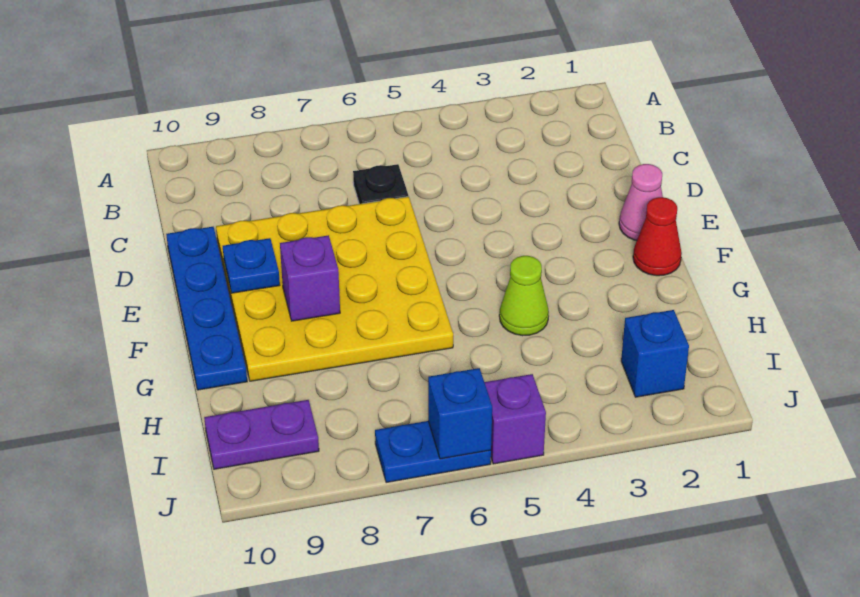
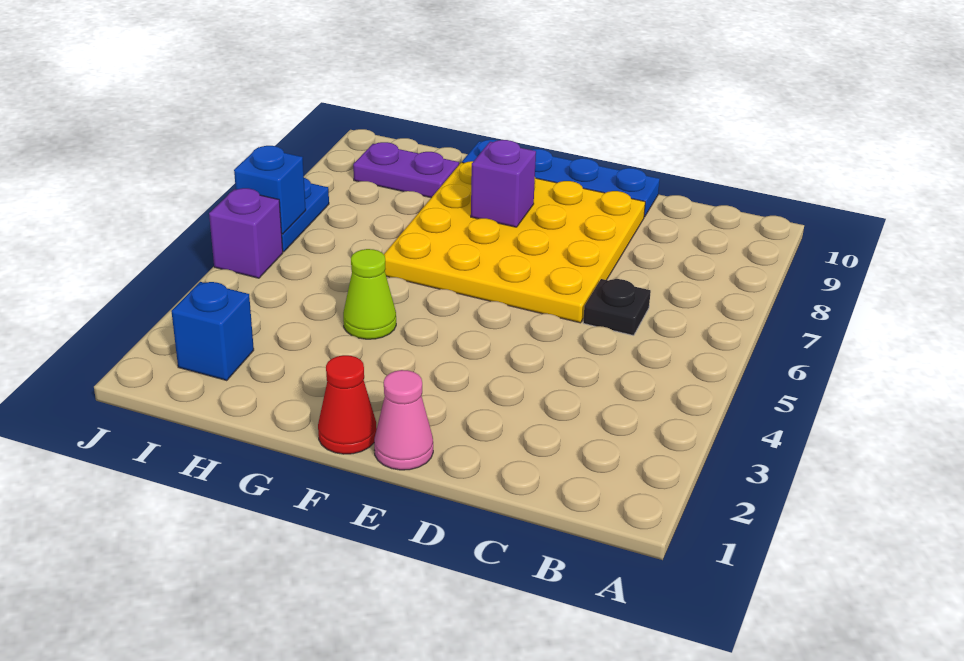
blue plate E9 level 2 -> none
purple plate I9:I10 level 1 -> purple plate H9:I9 level 1

